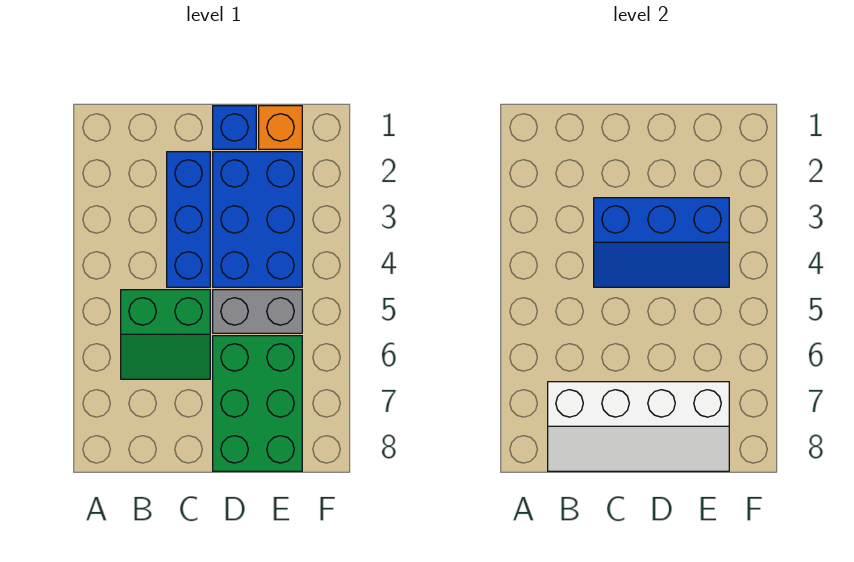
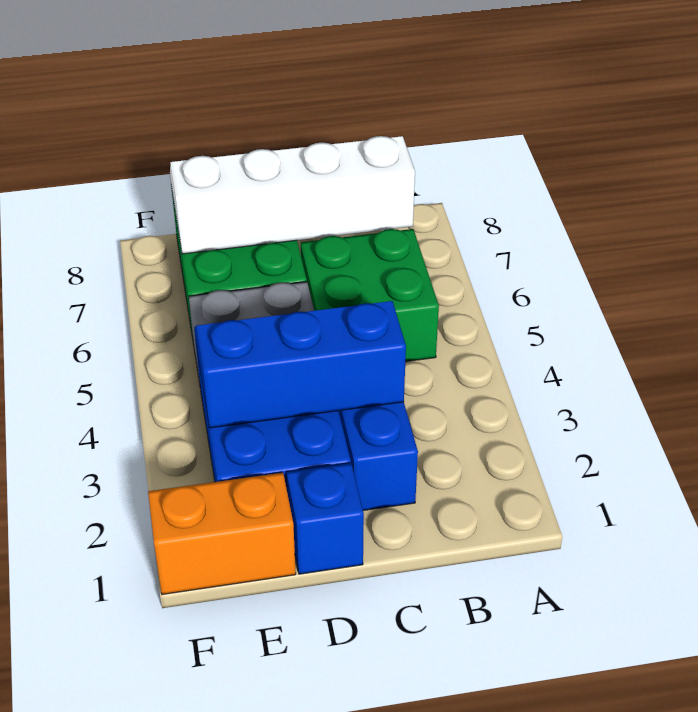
green slope B5:C6 level 1 top 5 -> green brick B5:C6 level 1
orange brick E1 level 1 -> orange brick E1:F1 level 1

